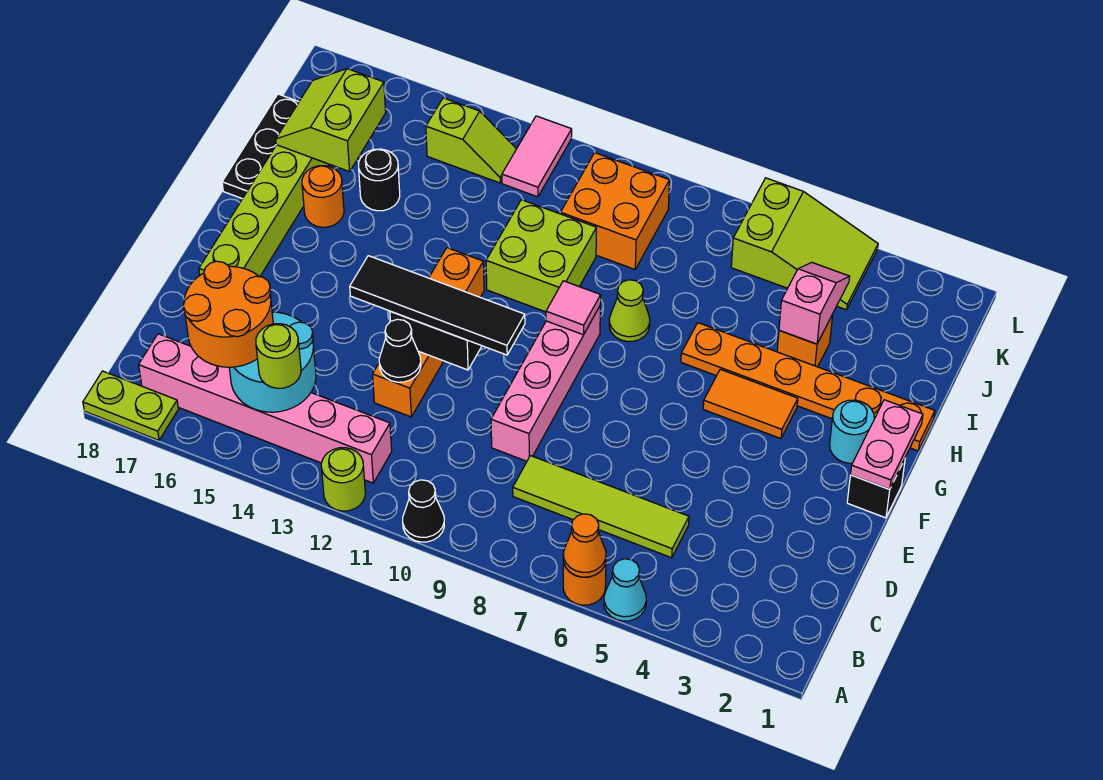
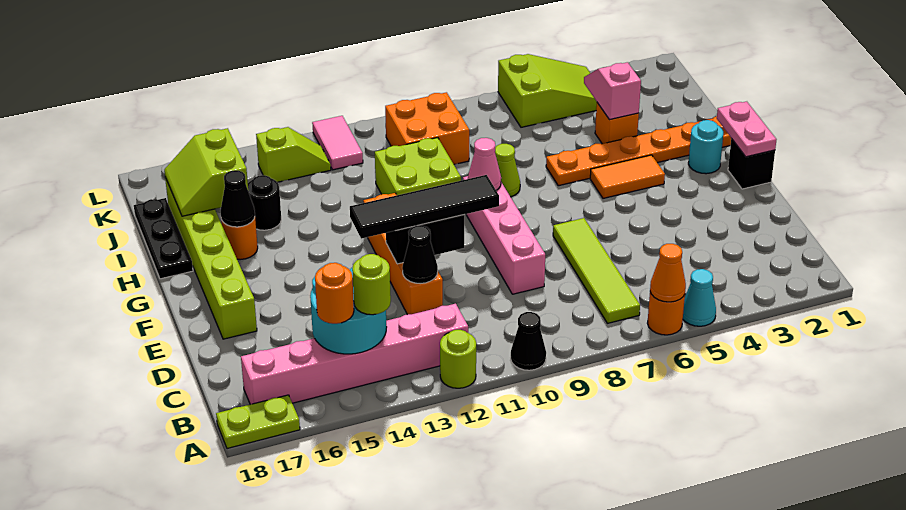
orange round brick B15:C16 level 3 -> orange round brick B15 level 3
lime tile C5:C8 level 1 -> lime tile B7:E7 level 1
pink tile G9 level 2 -> pink cone G9 level 2
none -> black cone H16 level 2

